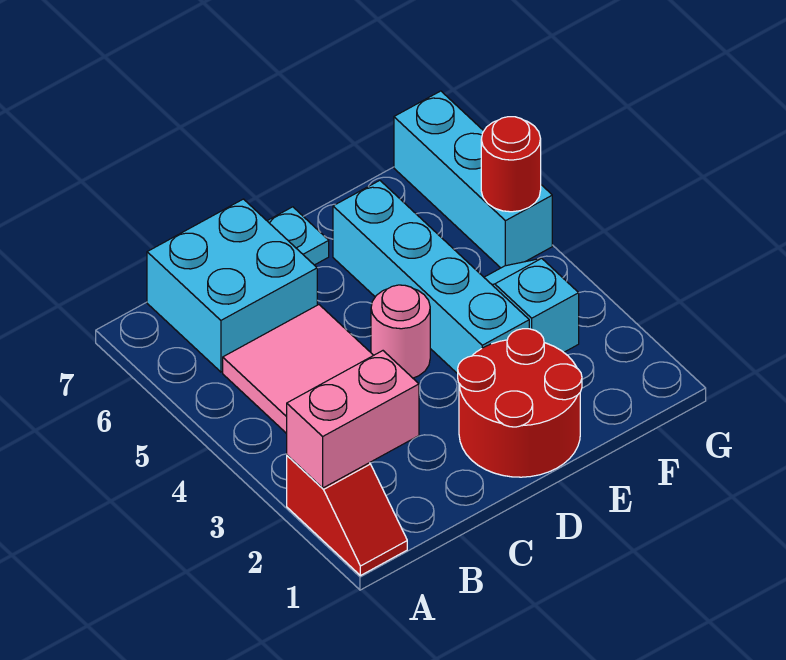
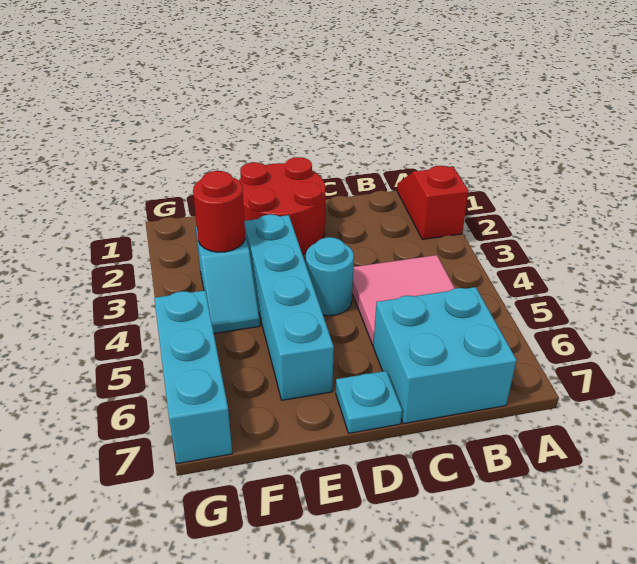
pink brick A2:B2 level 2 -> none
pink round brick D4 level 1 -> cyan round brick D4 level 1
red round brick G5 level 2 -> red round brick F3 level 2

